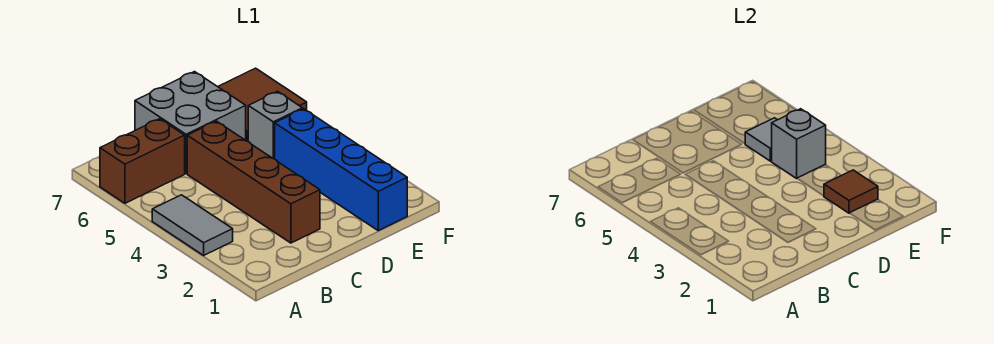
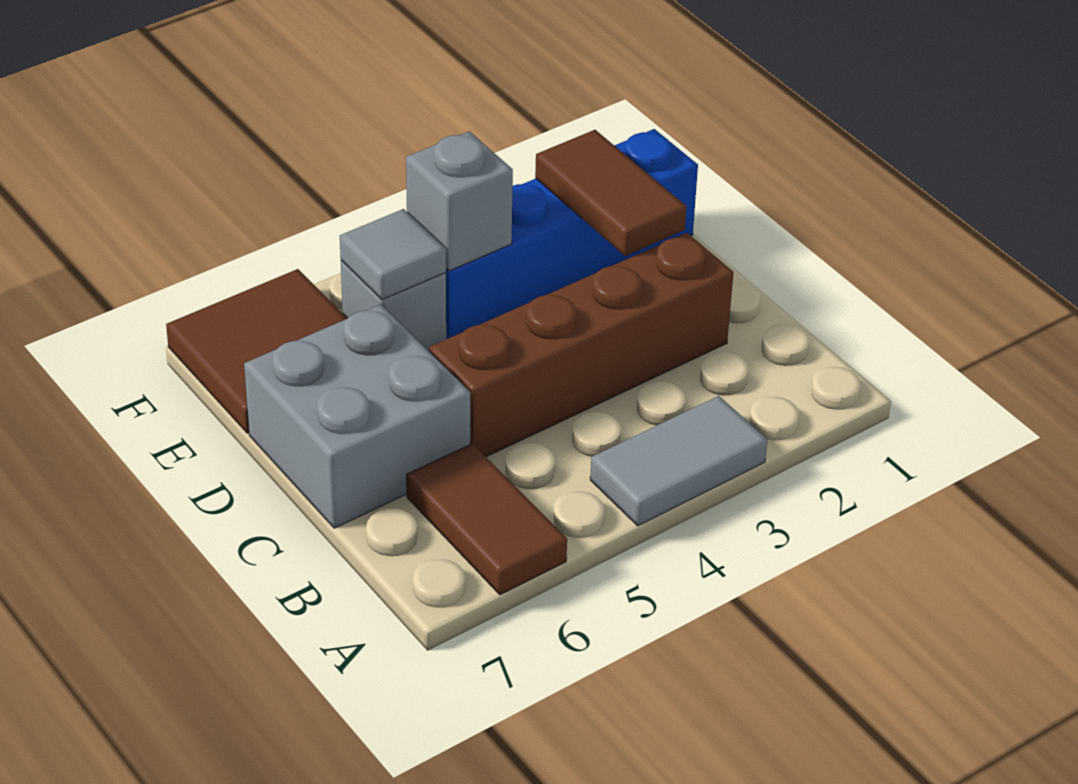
brown brick A6:B6 level 1 -> brown tile A6:B6 level 1
brown tile E2 level 2 -> brown tile D2:E2 level 2

